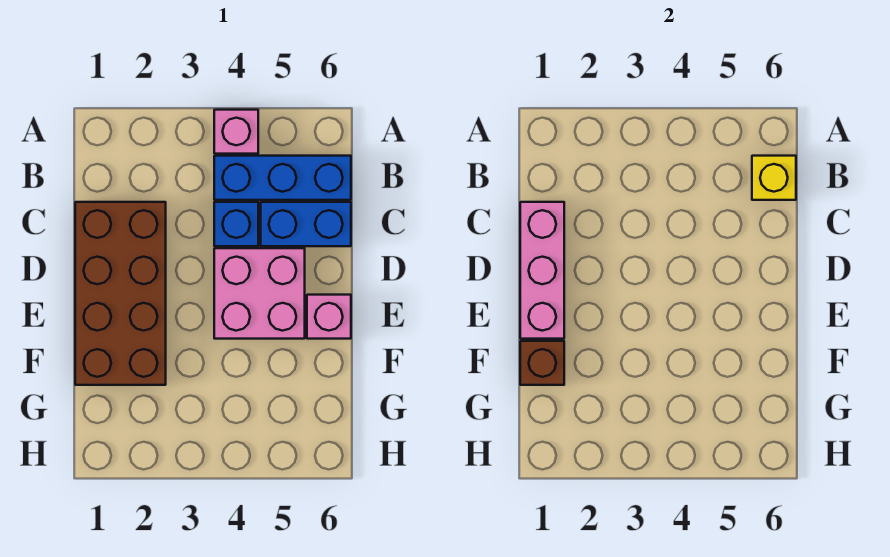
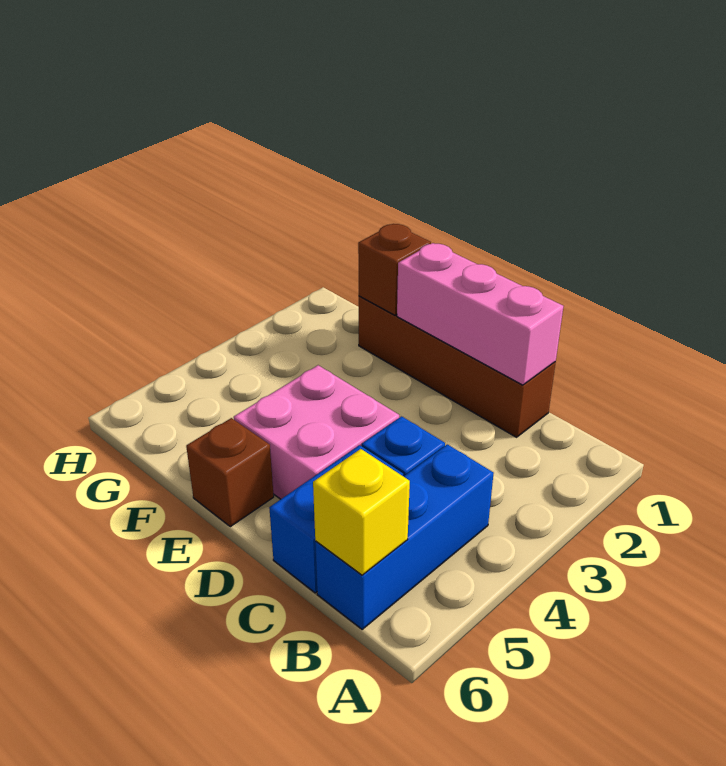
pink brick A4 level 1 -> none
brown brick C1:F2 level 1 -> brown brick C1:F1 level 1
pink brick E6 level 1 -> brown brick E6 level 1

